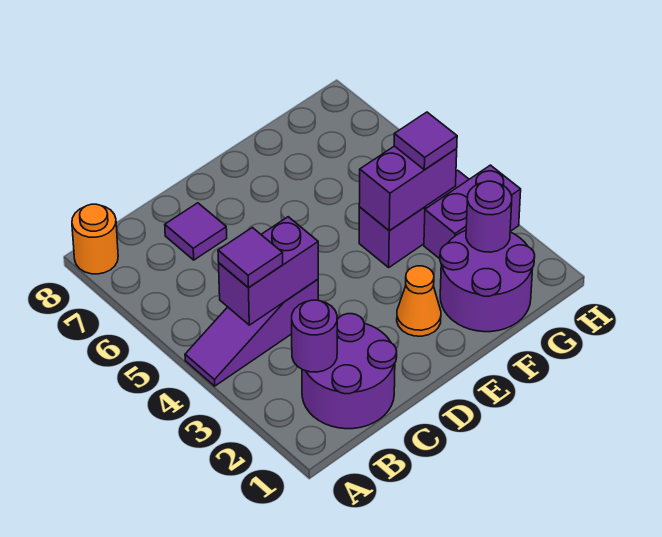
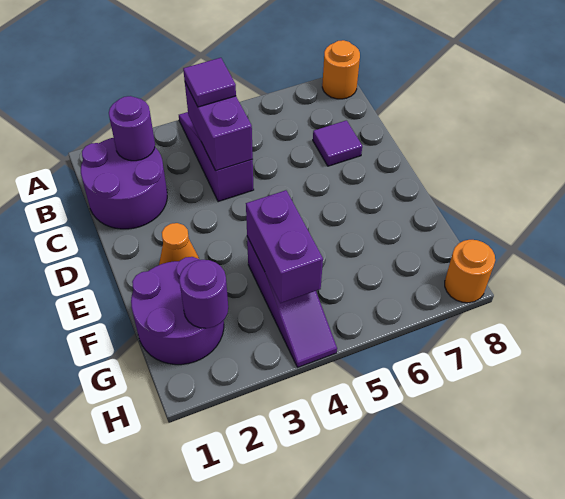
purple brick G3:H3 level 1 -> none
purple tile G4 level 3 -> none
none -> orange round brick H8 level 1

